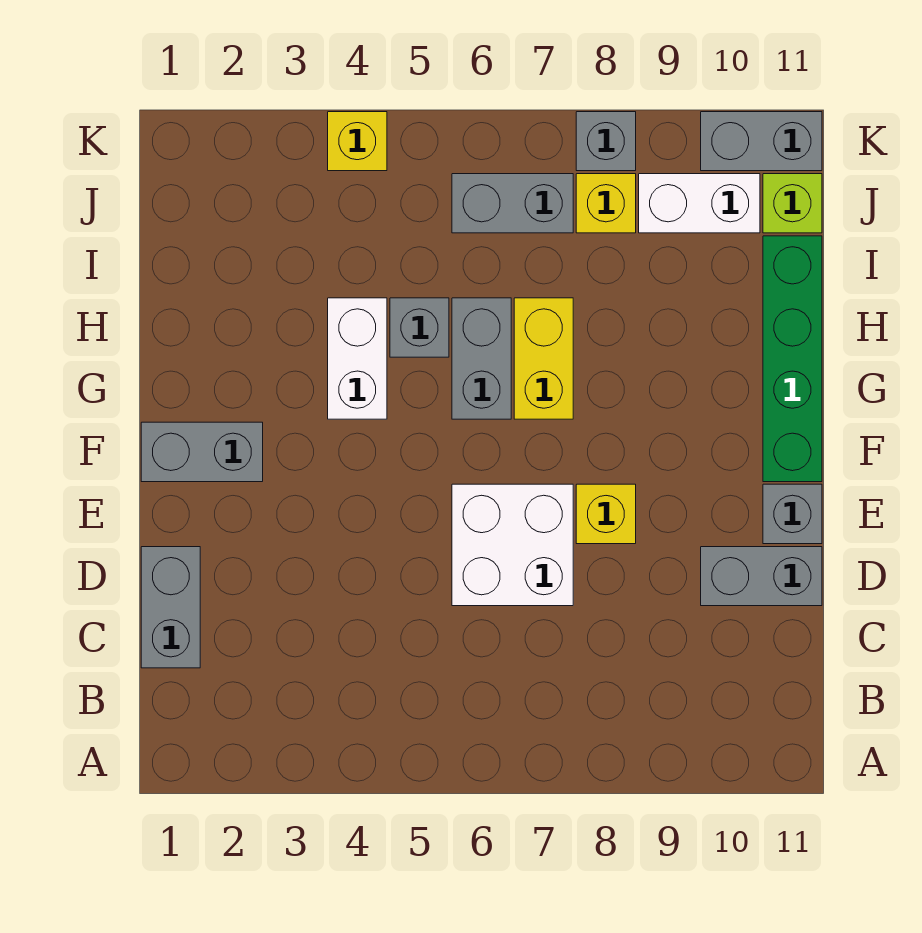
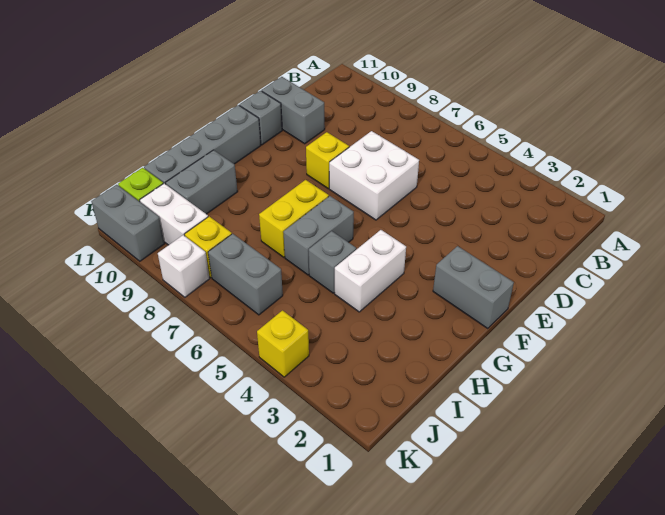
grey brick C1:D1 level 1 -> grey brick H10:I10 level 1
green brick F11:I11 level 1 -> grey brick F11:I11 level 1
grey brick K8 level 1 -> white brick K8 level 1

